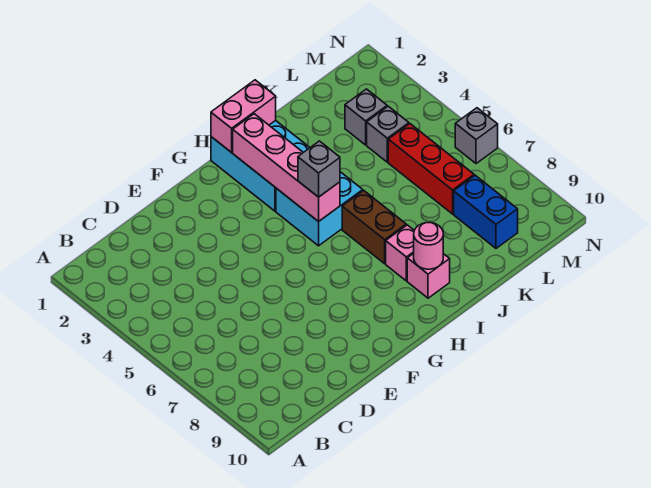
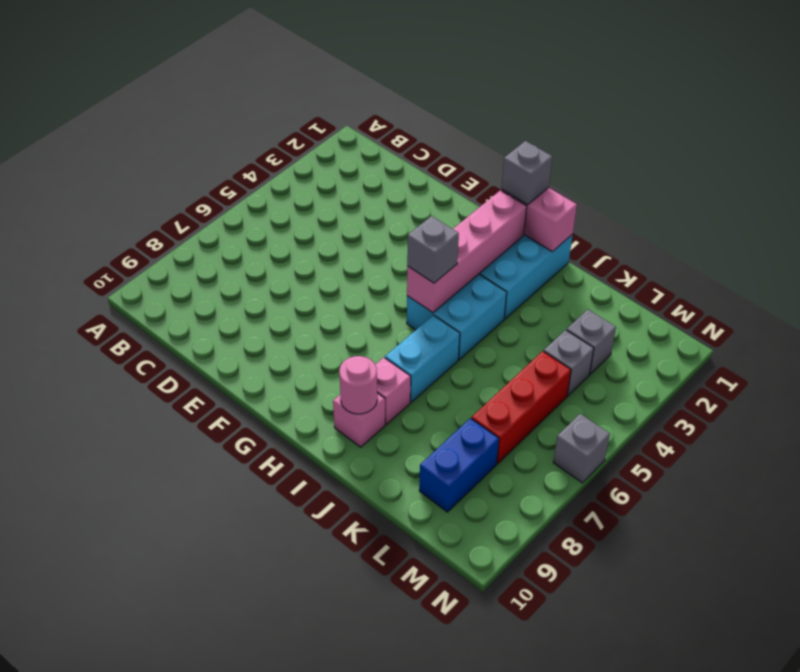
none -> grey brick H1 level 3
brown brick I6:I7 level 1 -> cyan brick I6:I7 level 1

